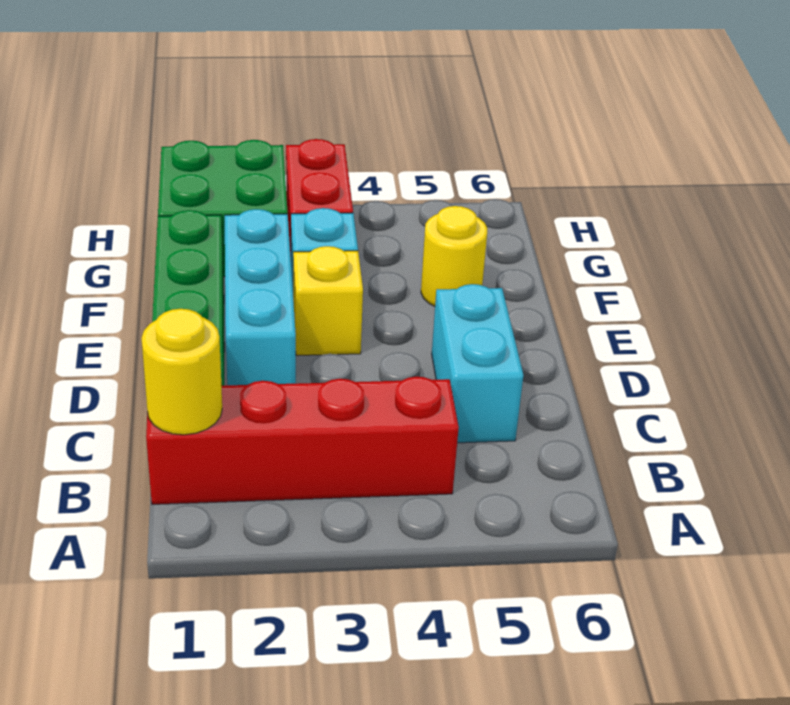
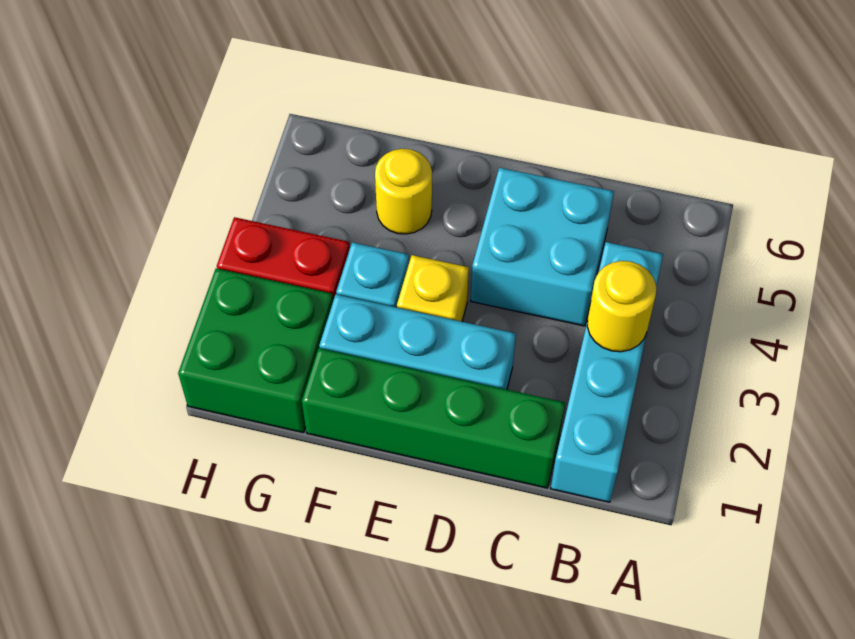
red brick B1:B4 level 1 -> cyan brick B1:B4 level 1
yellow round brick B1 level 2 -> yellow round brick B3 level 2
cyan brick C5:D5 level 1 -> cyan brick C4:D5 level 1

